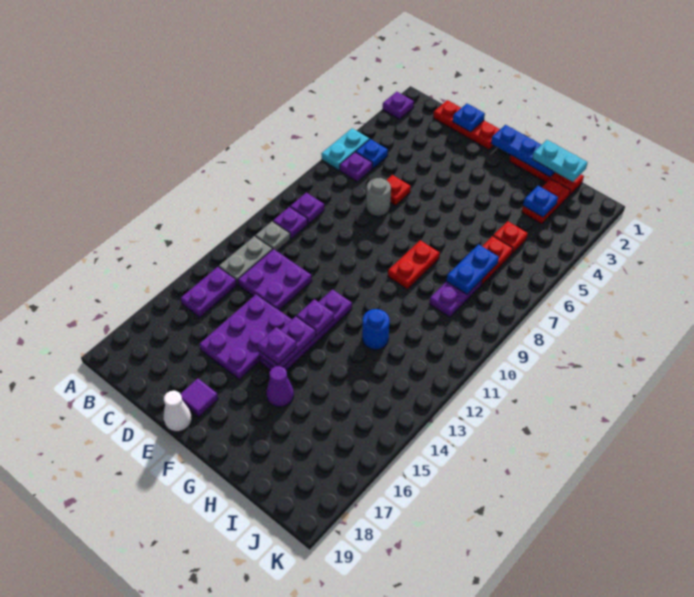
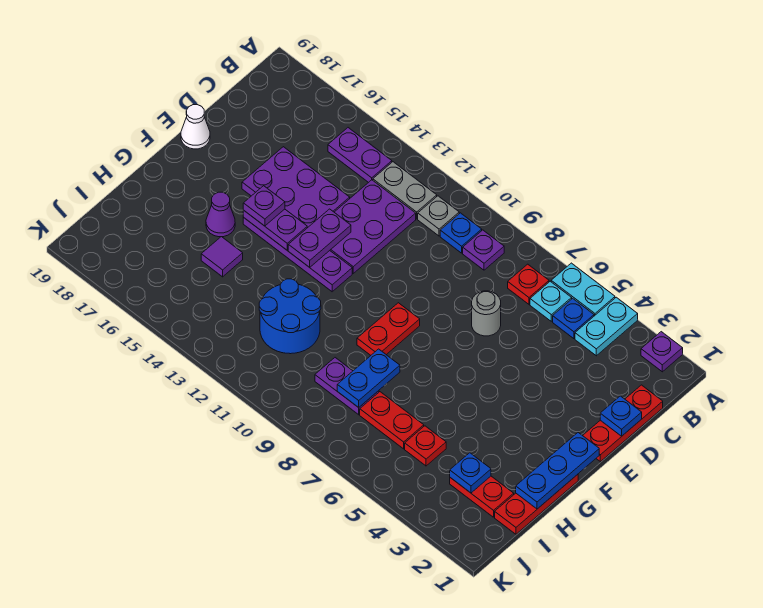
purple plate B6 level 1 -> cyan plate B6 level 1
purple plate B10 level 1 -> blue plate B10 level 1
purple plate C12:D13 level 1 -> purple plate C12:E13 level 1
red plate D6 level 1 -> red plate B7 level 1
purple tile E18 level 1 -> purple tile H15 level 1
purple plate F13 level 2 -> purple plate E13:F13 level 2
red plate G8:G9 level 1 -> red plate F9:G9 level 1
cyan plate H1:I1 level 3 -> cyan plate A4:B4 level 1
blue round brick H12 level 1 -> blue round brick H11:I12 level 1
blue plate I7:I8 level 2 -> blue plate H8:I8 level 2

